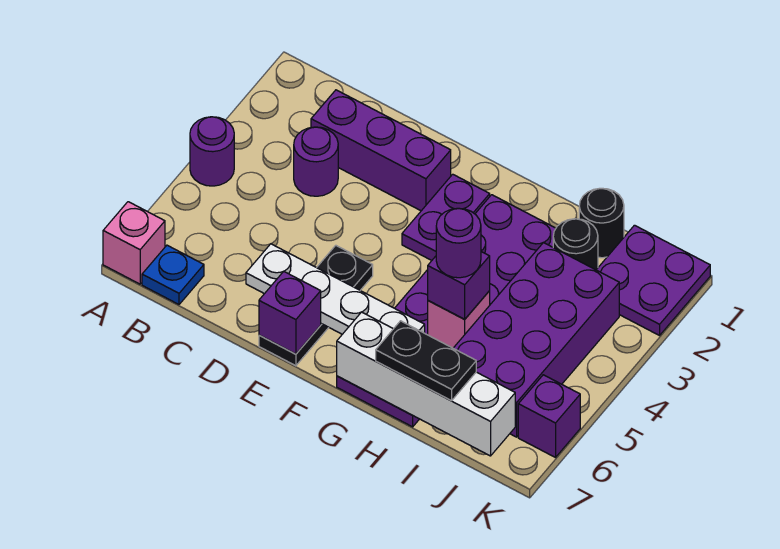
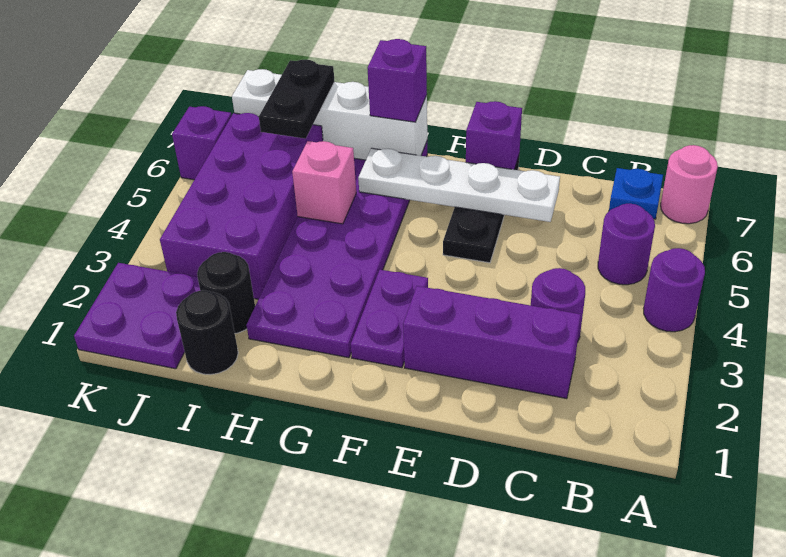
pink brick A7 level 1 -> pink round brick A7 level 1
purple brick H5 level 3 -> purple brick G7 level 3
purple round brick H5 level 4 -> purple round brick B5 level 1
black plate H7:I7 level 3 -> black plate I6:I7 level 3

